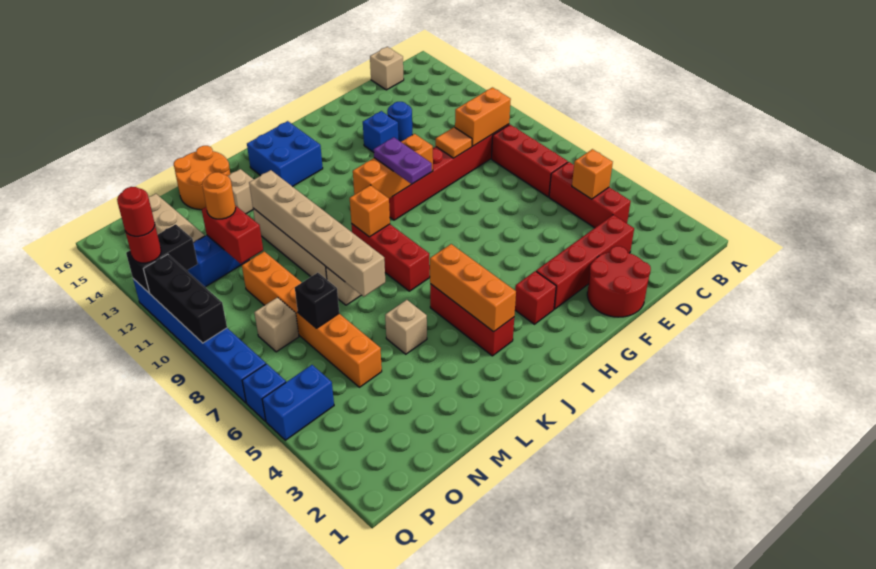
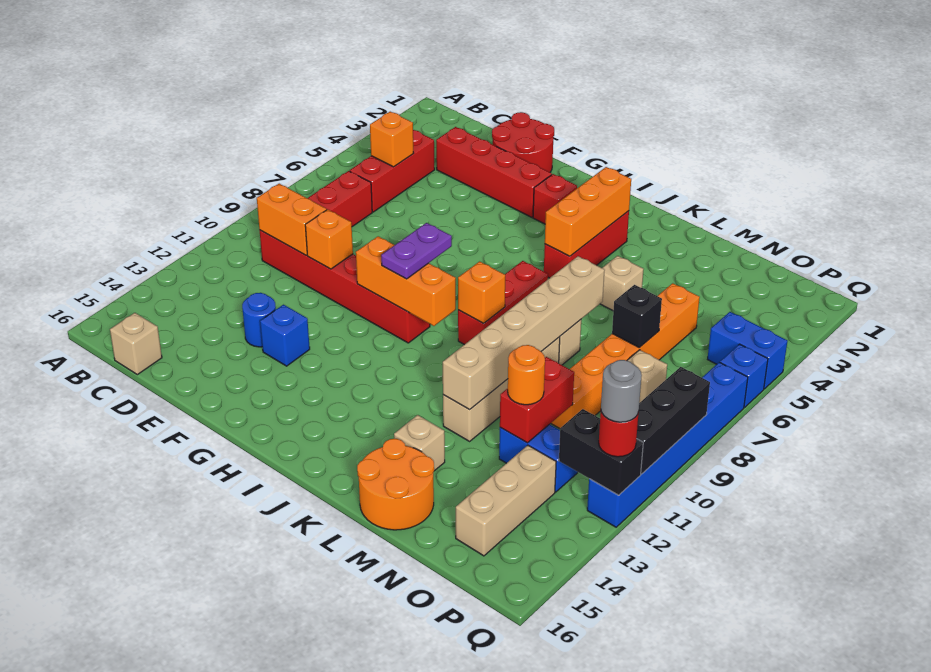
orange tile E10 level 2 -> orange brick E10 level 2
blue brick I14:J15 level 1 -> none
red round brick Q12 level 4 -> grey round brick Q12 level 4

